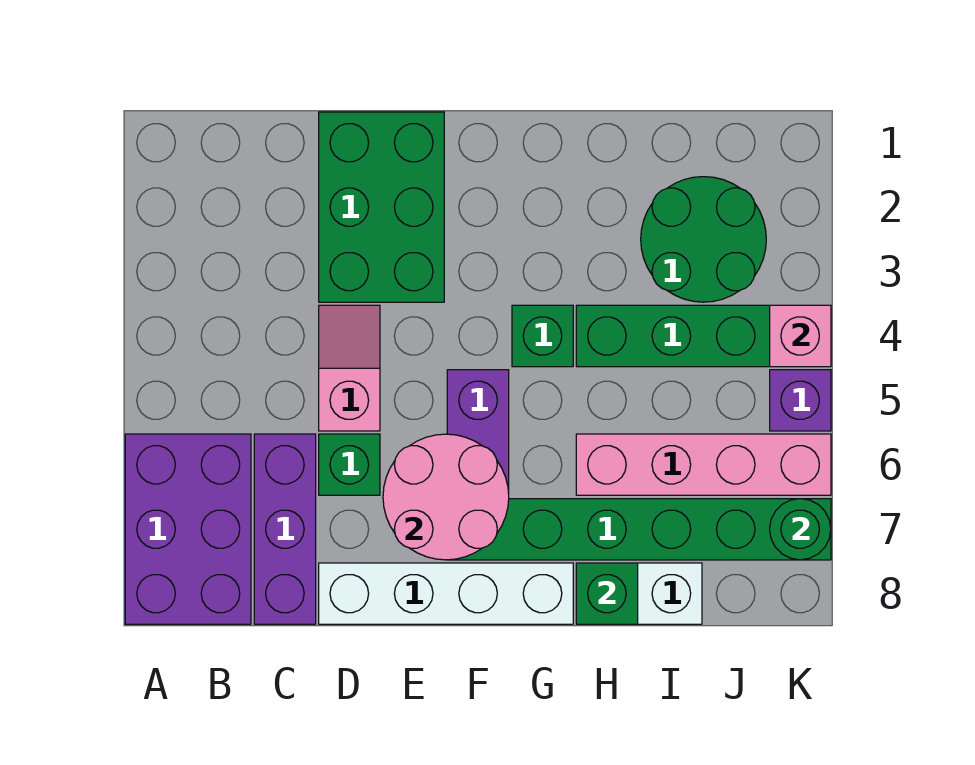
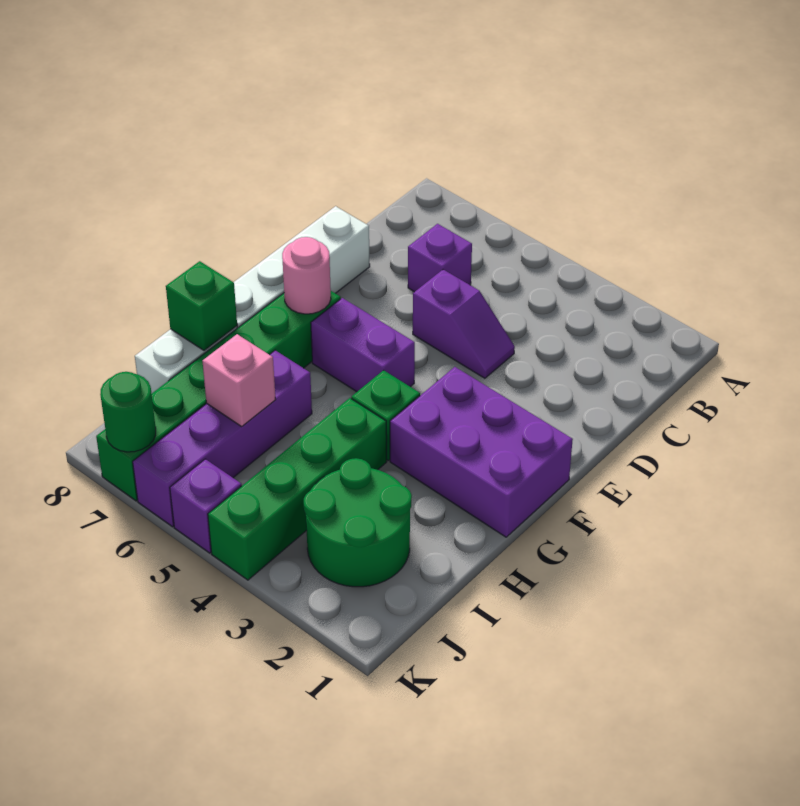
purple brick A6:B8 level 1 -> purple brick F1:G3 level 1
purple brick C6:C8 level 1 -> purple brick C6 level 1
green brick D1:E3 level 1 -> none
pink slope D4:D5 level 1 top 5 -> purple slope D4:D5 level 1 top 5
green brick D6 level 1 -> none
pink round brick E6:F7 level 2 -> pink round brick F7 level 2
pink brick H6:K6 level 1 -> purple brick H6:K6 level 1
pink brick K4 level 2 -> pink brick I6 level 2

